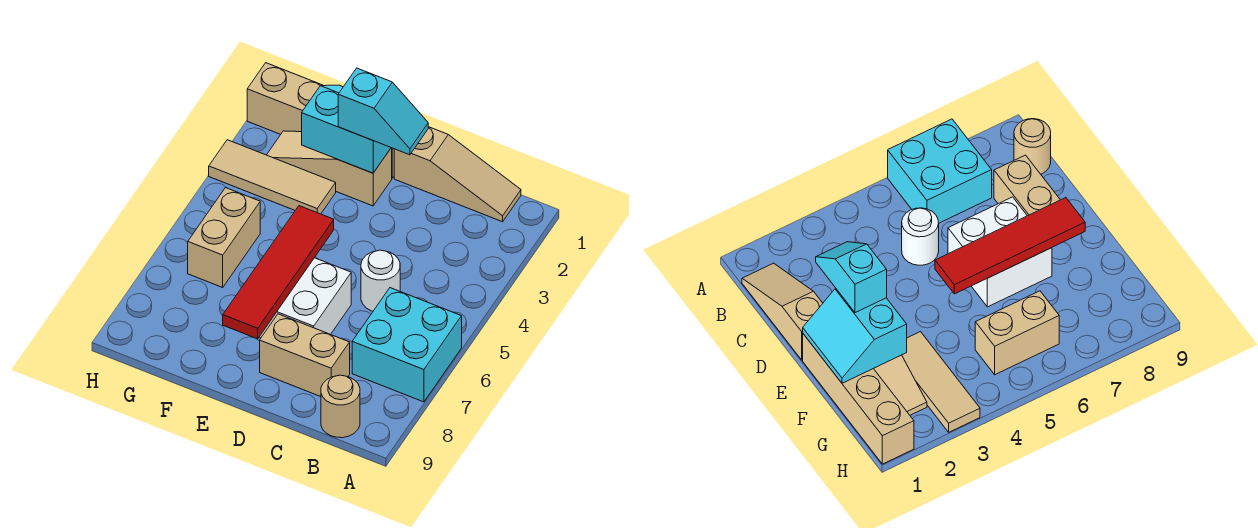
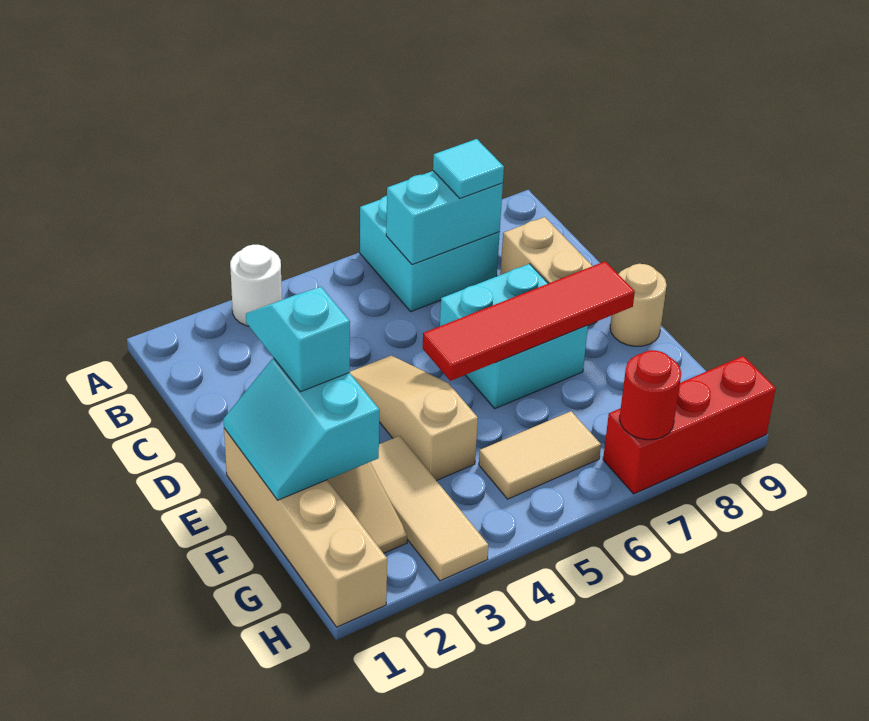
tan slope B1:D1 level 1 top D -> tan slope D4:F4 level 1 top F
none -> cyan brick B6:B7 level 2
none -> cyan tile B7 level 3
tan round brick B9 level 1 -> tan round brick E9 level 1
white round brick C5 level 1 -> white round brick A3 level 1
white brick D6:E7 level 1 -> cyan brick D6:E7 level 1
tan brick G5:G6 level 1 -> tan tile G5:G6 level 1
none -> red brick H7:H9 level 1
none -> red round brick H7 level 2

